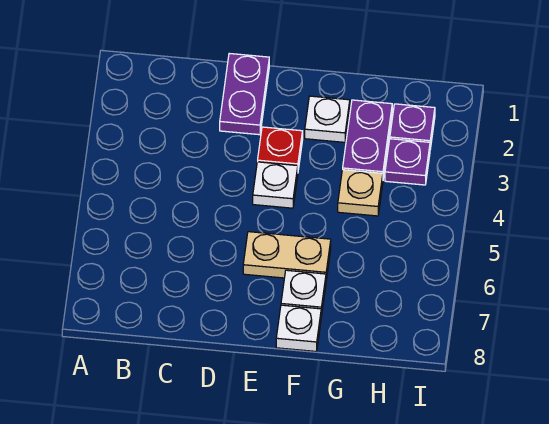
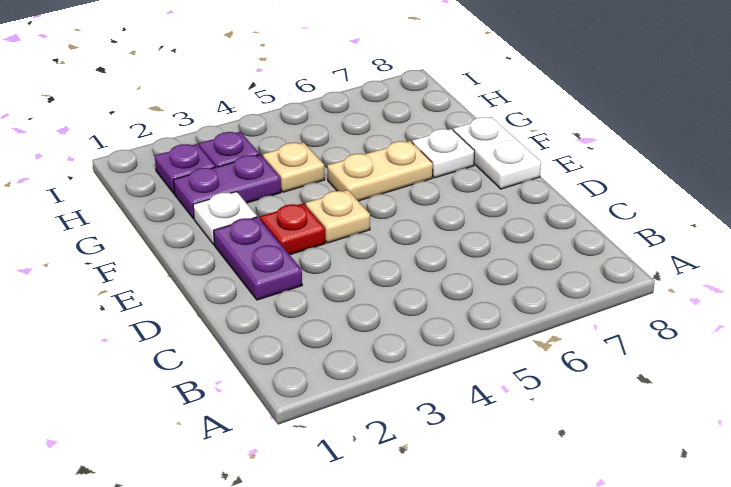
purple plate D1:D2 level 1 -> purple plate D2:E2 level 1
white plate E4 level 1 -> tan plate E4 level 1
tan plate E6:F6 level 1 -> tan plate F5:F6 level 1
white plate F8 level 1 -> white plate E8:F8 level 1

